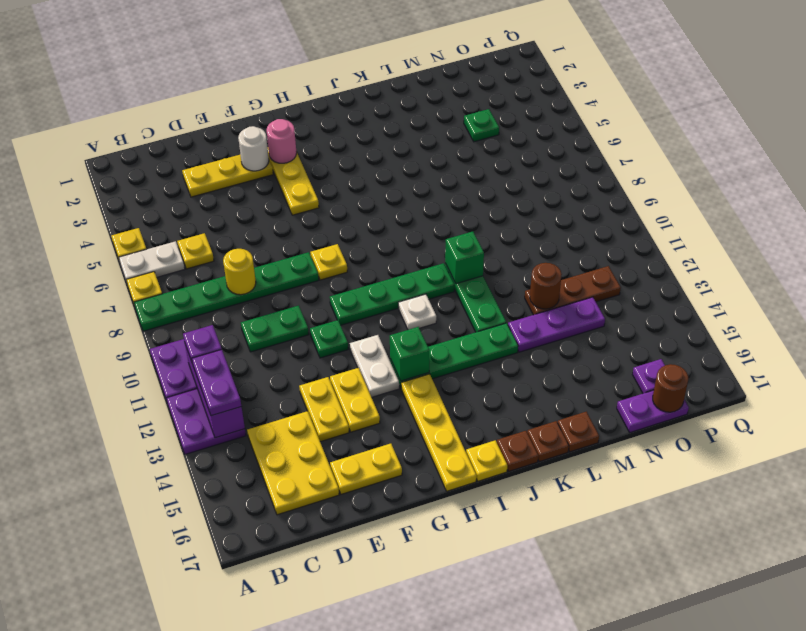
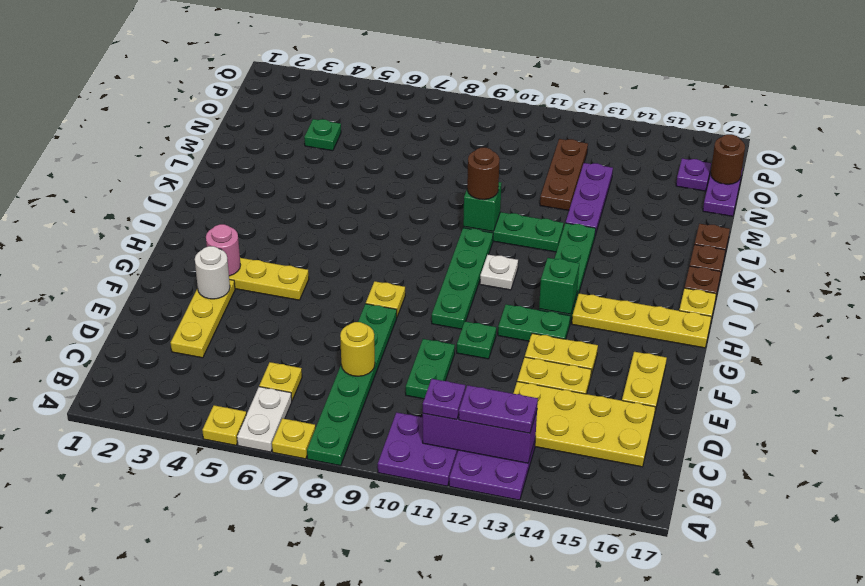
yellow plate C14:D16 level 1 -> yellow plate C13:D16 level 1
white plate G12:G13 level 1 -> green plate G12:G13 level 1
brown round brick M12 level 2 -> brown round brick K10 level 3

